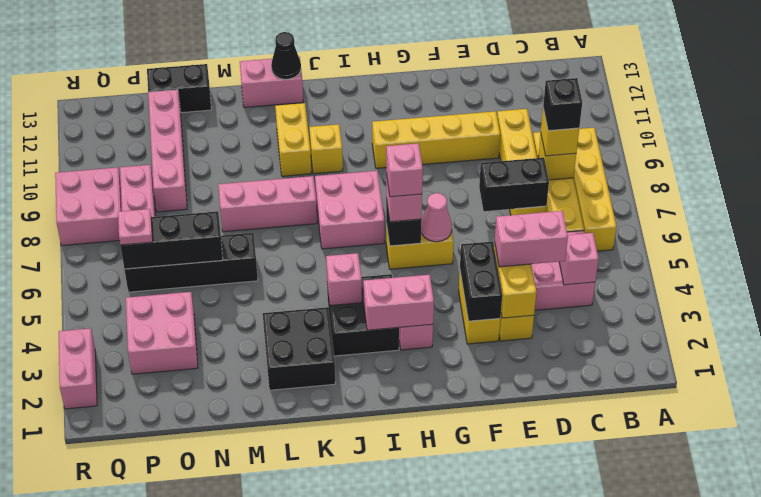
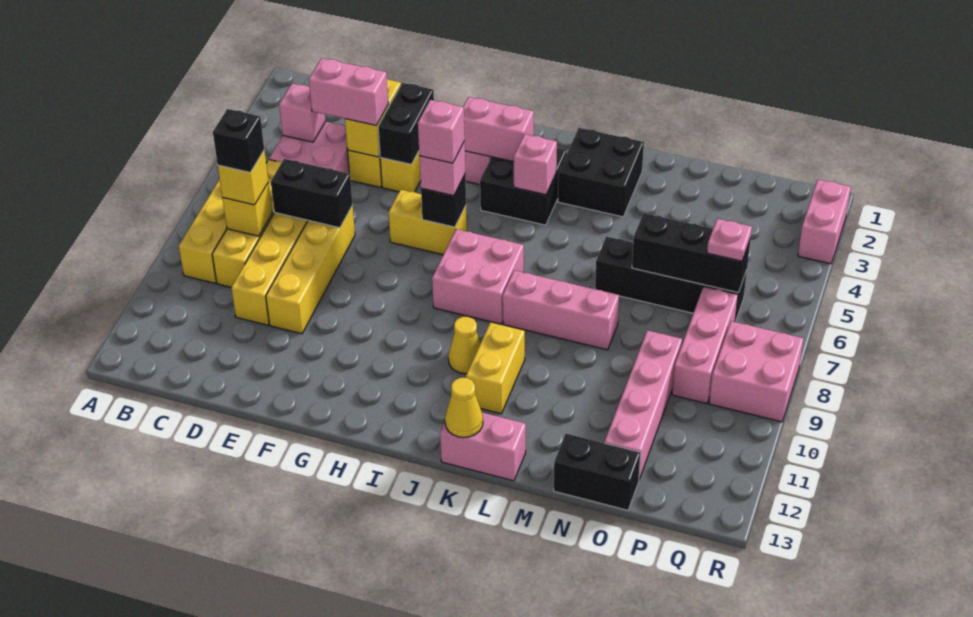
yellow brick E10:H10 level 1 -> yellow brick E7:E10 level 1
pink cone G6 level 2 -> none
yellow brick J10 level 1 -> yellow cone J10 level 1
black cone K13 level 2 -> yellow cone K13 level 2
pink brick O3:P4 level 1 -> none

